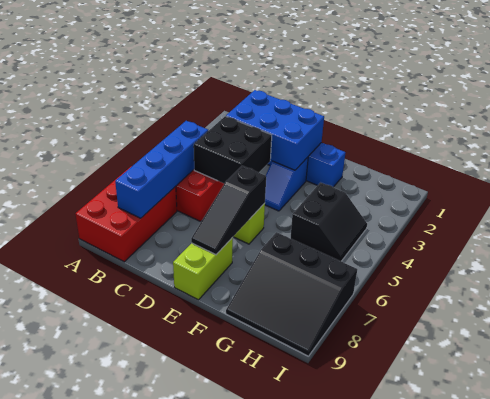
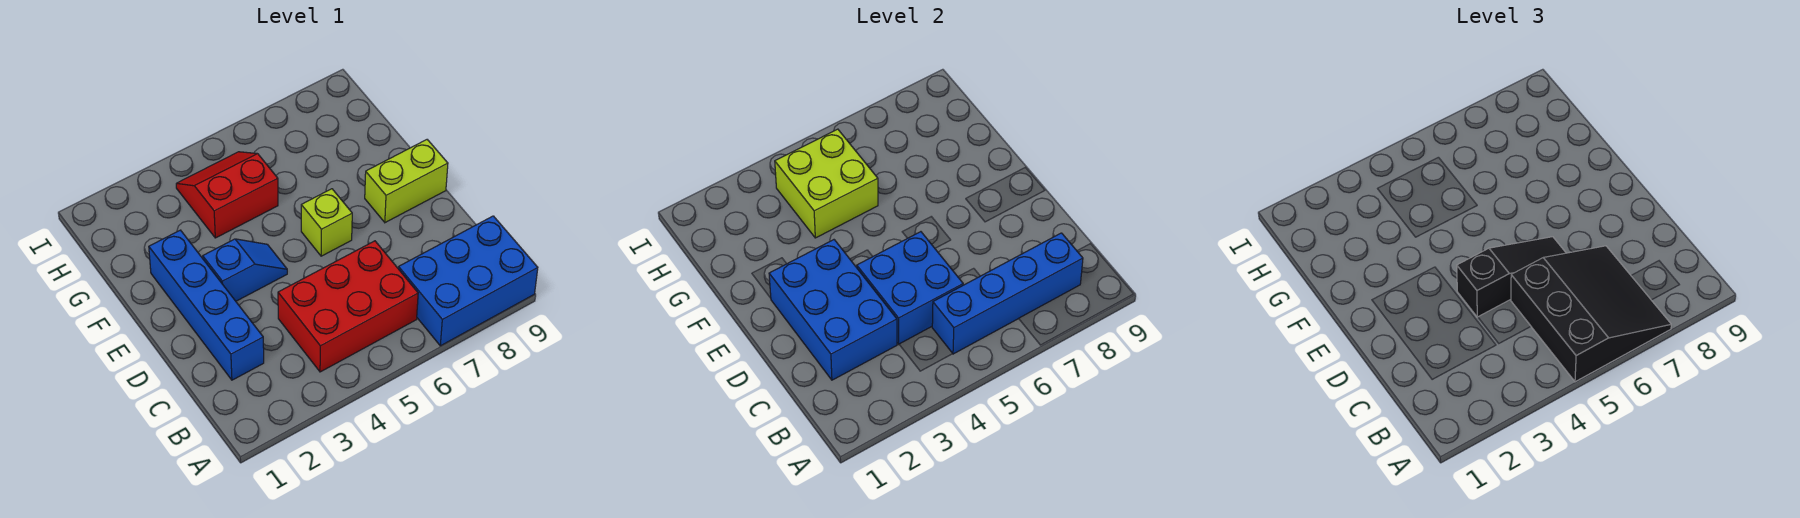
red brick A7:B9 level 1 -> blue brick A7:B9 level 1
black brick C4:D5 level 2 -> blue brick C4:D5 level 2
black slope E6:E8 level 2 top 6 -> black slope D4:D6 level 3 top 4
black slope G4:H5 level 1 top G -> red slope G4:H5 level 1 top G
none -> lime brick G4:H5 level 2
black slope G7:I9 level 1 top 7 -> black slope A5:C7 level 3 top 5

